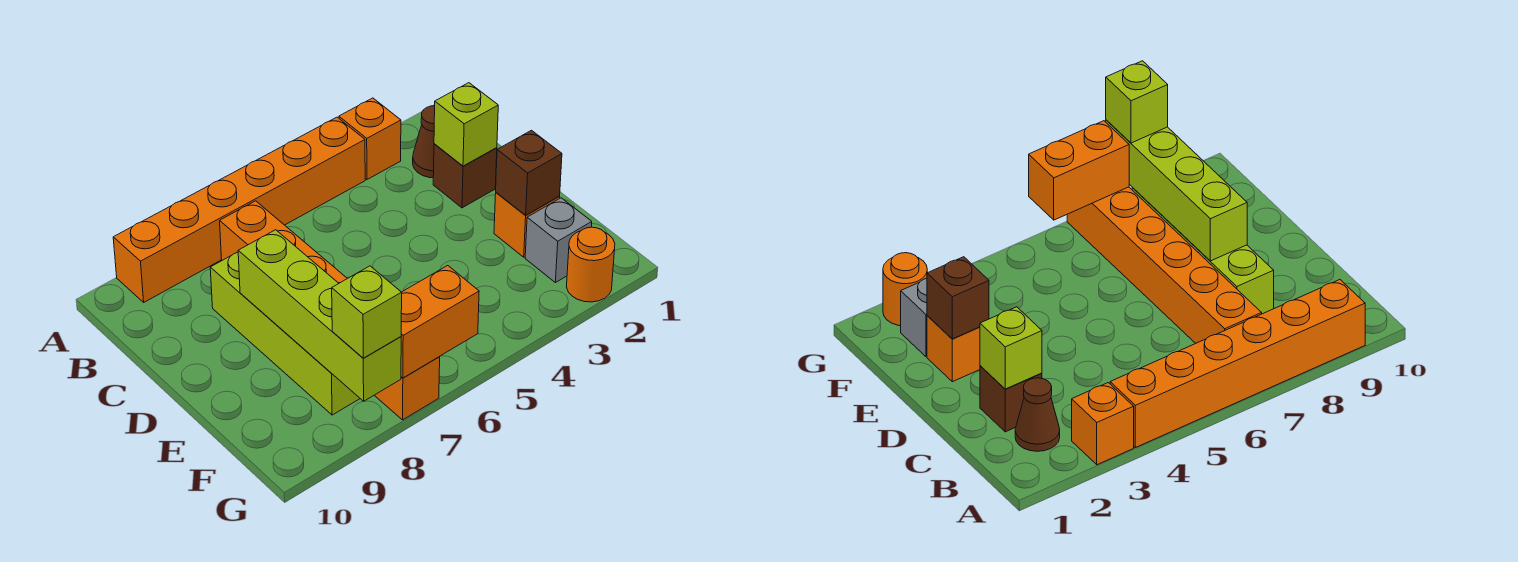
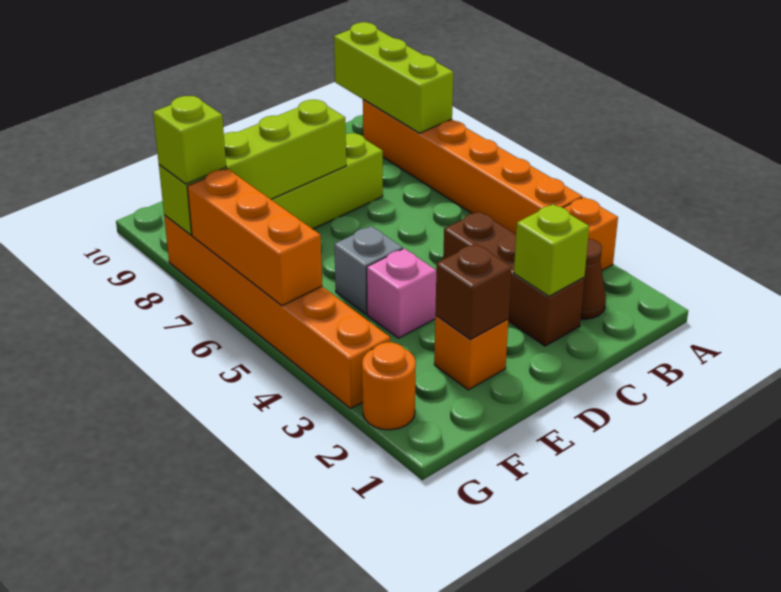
none -> lime brick A8:A10 level 2
orange brick B7:G7 level 1 -> orange brick G3:G8 level 1
brown brick C2 level 1 -> brown brick C2:C4 level 1
none -> pink brick E4 level 1
grey brick F2 level 1 -> grey brick E5 level 1
orange brick G6:G7 level 2 -> orange brick G5:G7 level 2

